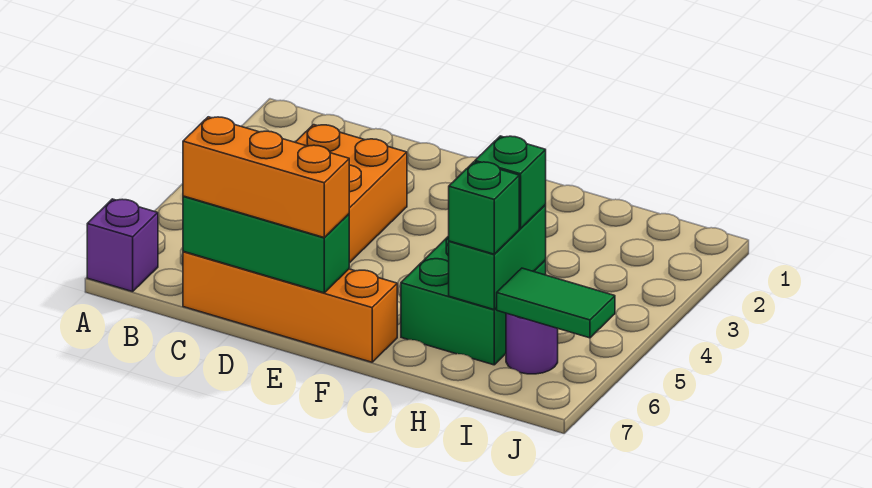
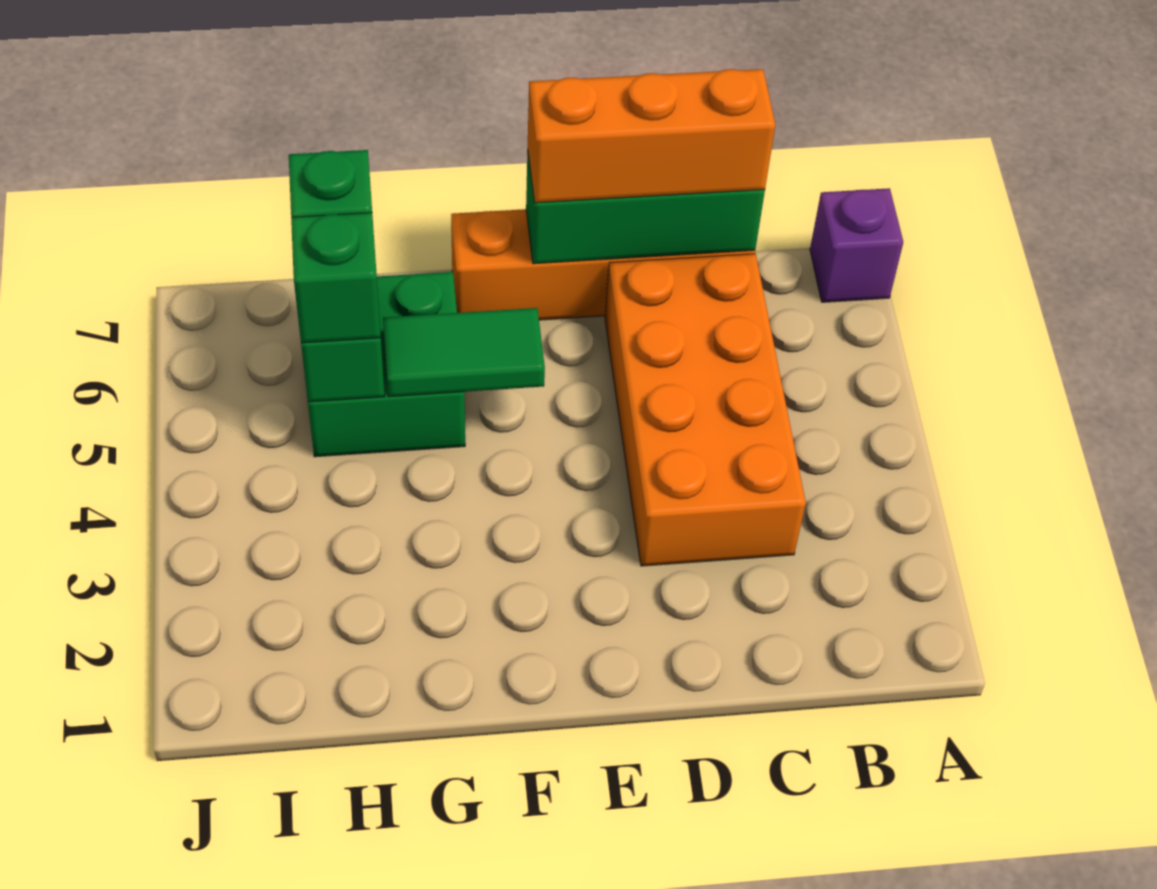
purple round brick I6 level 1 -> none
green tile I6:J6 level 2 -> green tile F5:G5 level 2

